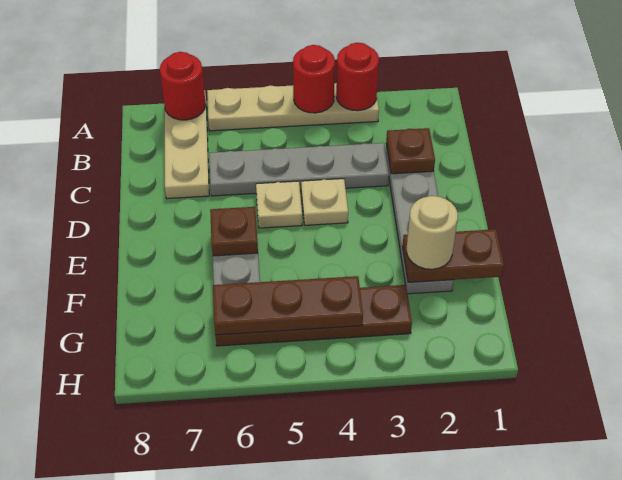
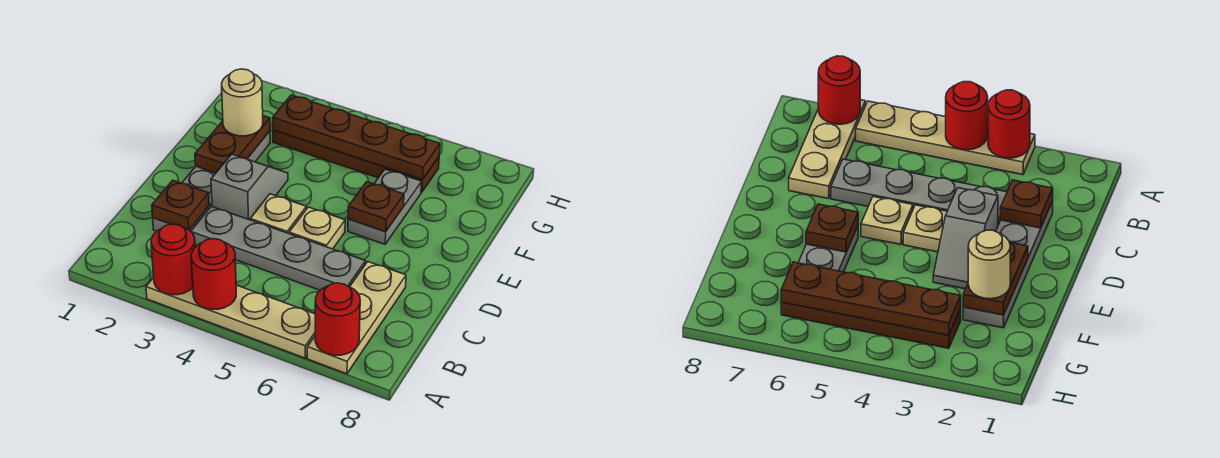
none -> grey slope D3:E3 level 1 top D
brown plate F1:F2 level 2 -> brown plate E2:F2 level 2
brown plate G4:G6 level 2 -> brown plate G3:G6 level 2

